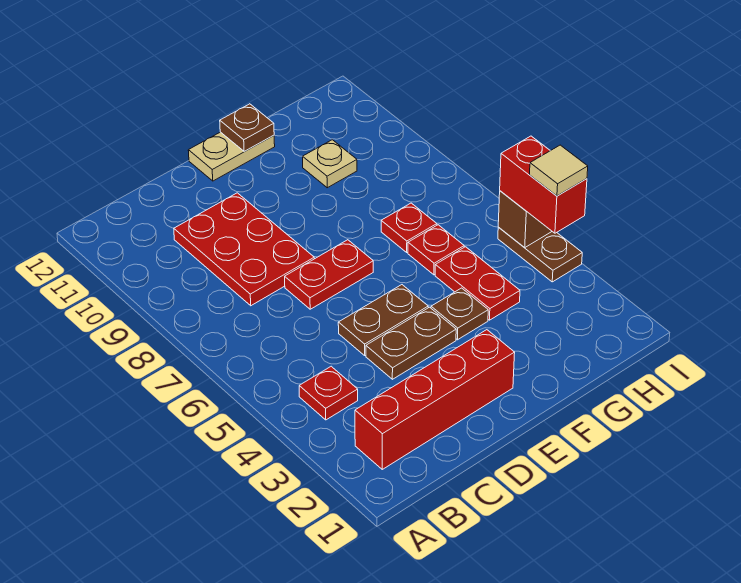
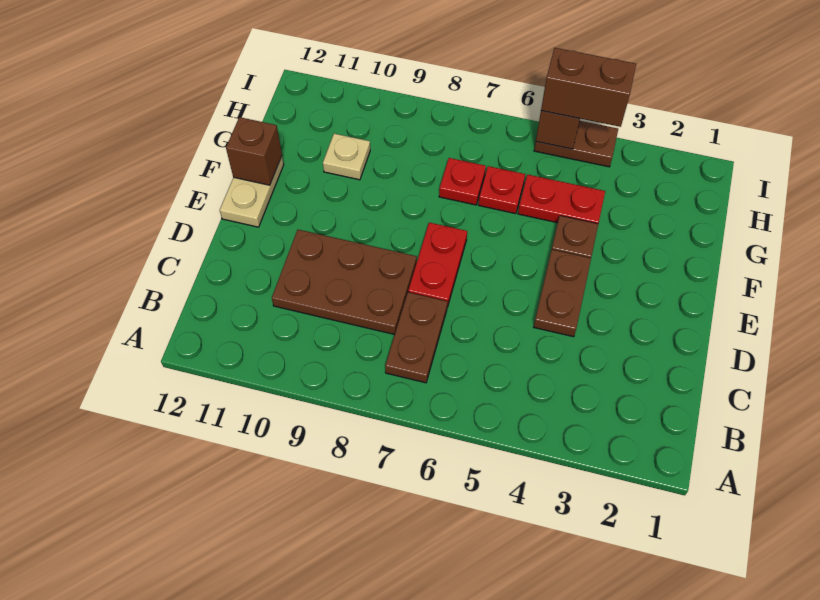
red brick B2:E2 level 1 -> none
red plate B4 level 1 -> none
red plate C8:D10 level 1 -> brown plate C8:D10 level 1
brown plate D5:E5 level 1 -> brown plate B7:C7 level 1
brown plate F12 level 2 -> brown brick F12 level 2
red brick I4:I5 level 3 -> brown brick I4:I5 level 3
tan tile I4 level 4 -> none

